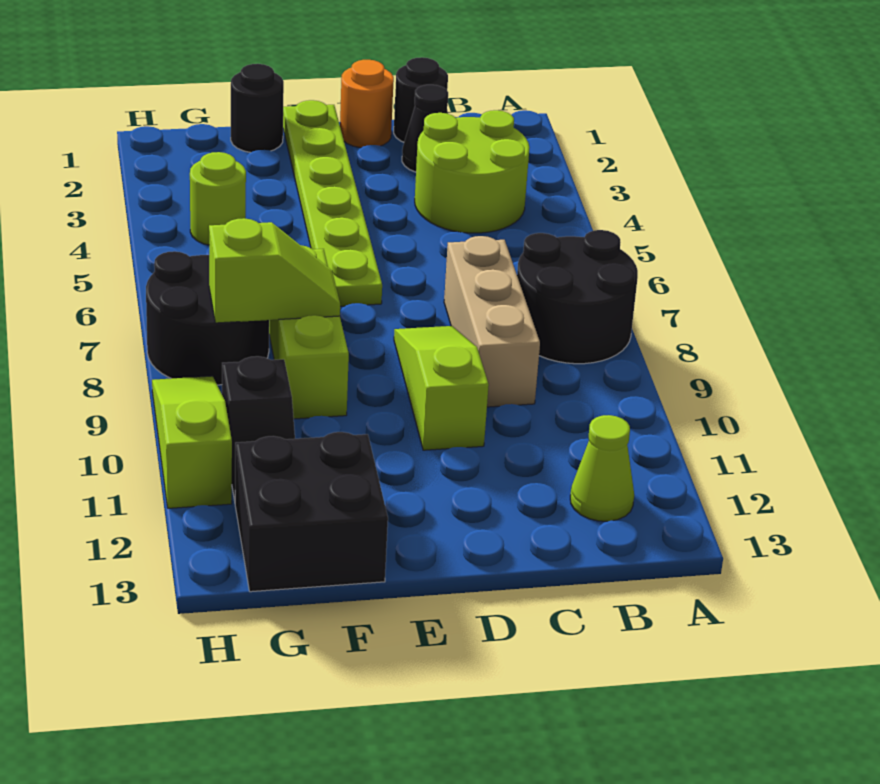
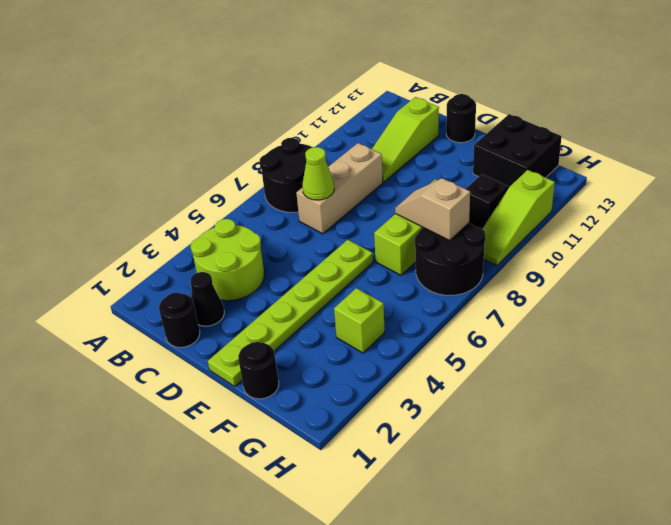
lime cone B12 level 1 -> lime cone C7 level 2
orange round brick D1 level 1 -> none
lime slope D8:D10 level 1 top 10 -> lime slope C10:C12 level 1 top 12
none -> black round brick D13 level 1
lime slope F8:G8 level 2 top G -> tan slope F8:G8 level 2 top G
lime round brick G4 level 1 -> lime brick G4 level 1

